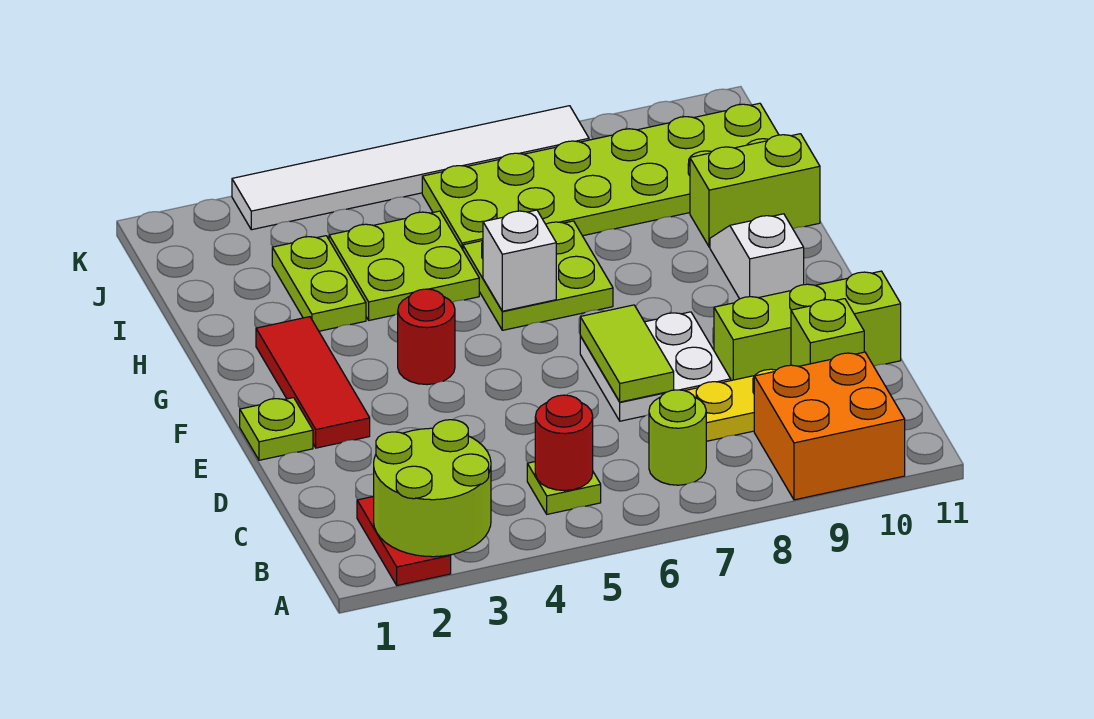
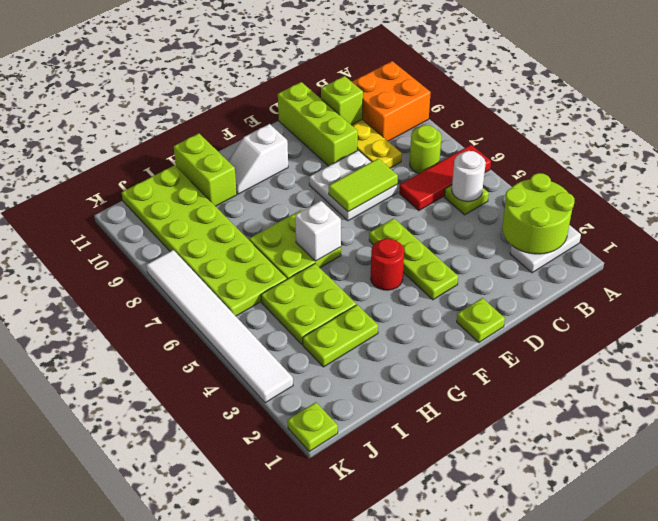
red plate A2:B2 level 1 -> white plate A2:B2 level 1
red round brick B5 level 2 -> white round brick B5 level 2
red tile E2:G2 level 1 -> red tile A6:C6 level 1
none -> lime plate E3:E5 level 1
none -> lime plate K1 level 1

